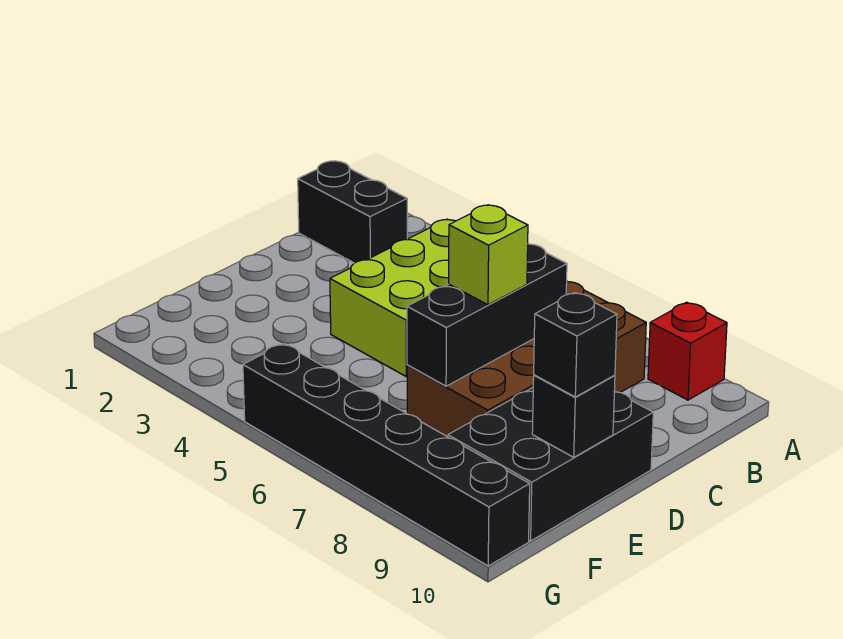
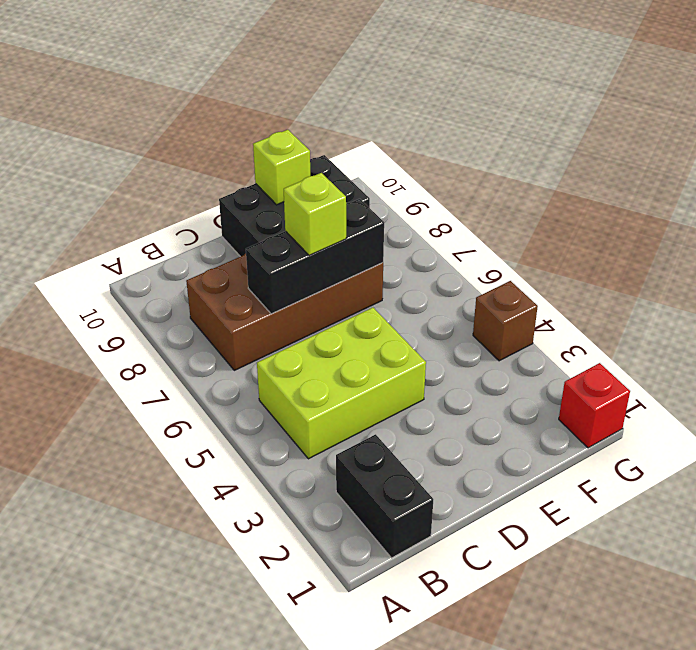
red brick A9 level 1 -> red brick G1 level 1
black brick E10 level 2 -> lime brick E10 level 2
black brick E10 level 3 -> none
none -> brown brick G4 level 1
black brick G5:G10 level 1 -> none

